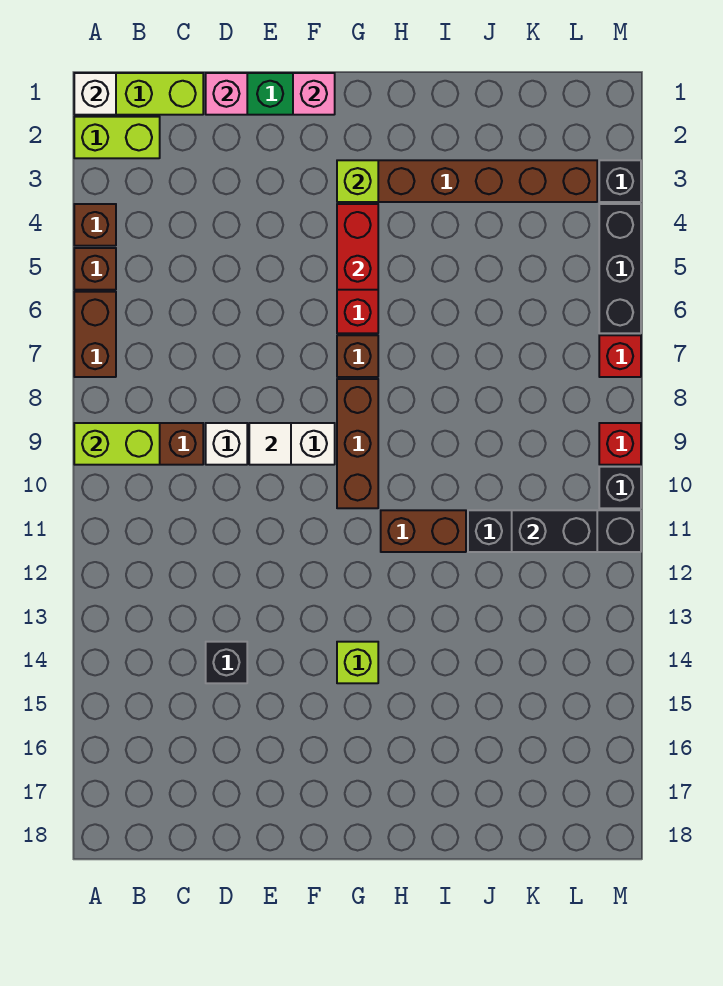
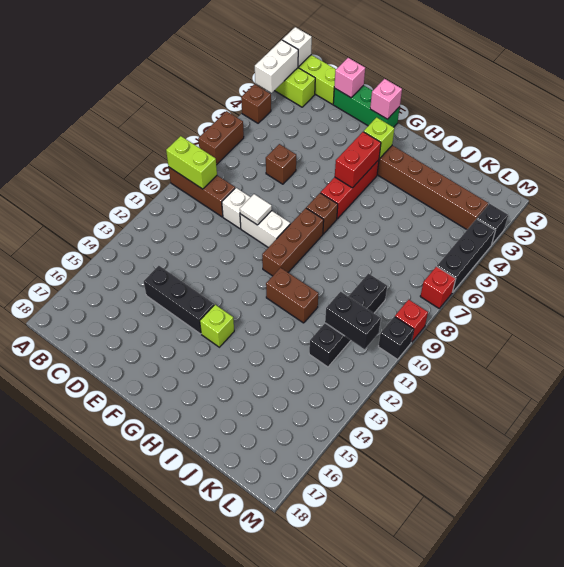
none -> white brick A2:A3 level 2
brown brick A5 level 1 -> brown brick D6 level 1
black brick D14 level 1 -> black brick D14:F14 level 1
black brick J11:M11 level 1 -> black brick K9:K12 level 1

